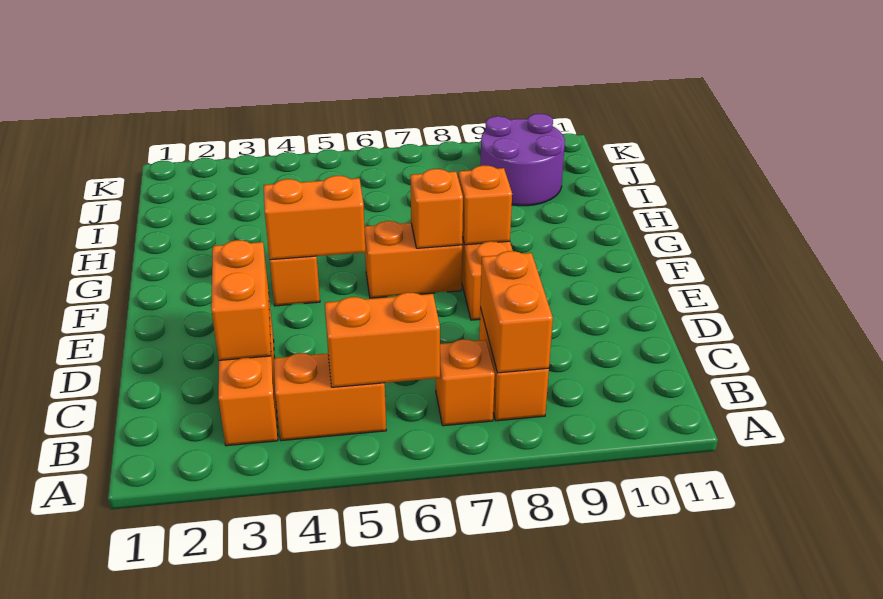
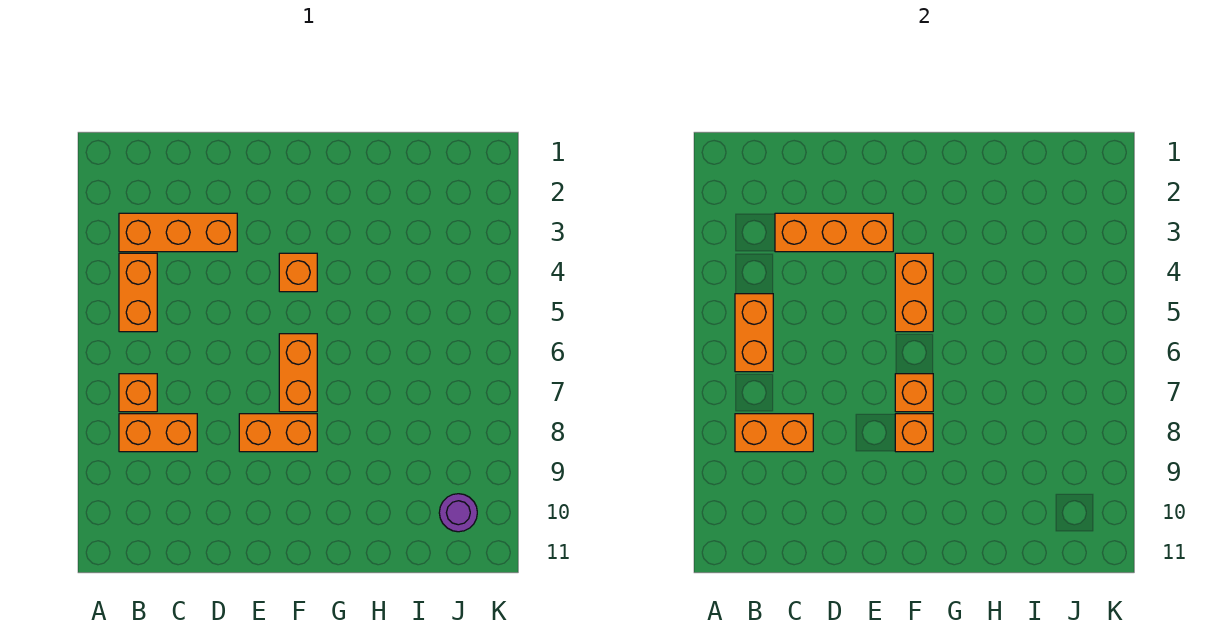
orange brick C3:D3 level 2 -> orange brick C3:E3 level 2
purple round brick I9:J10 level 1 -> purple round brick J10 level 1

